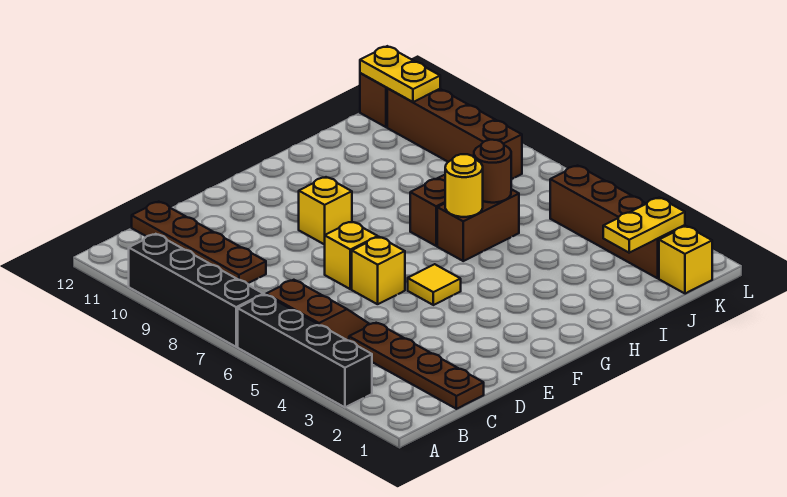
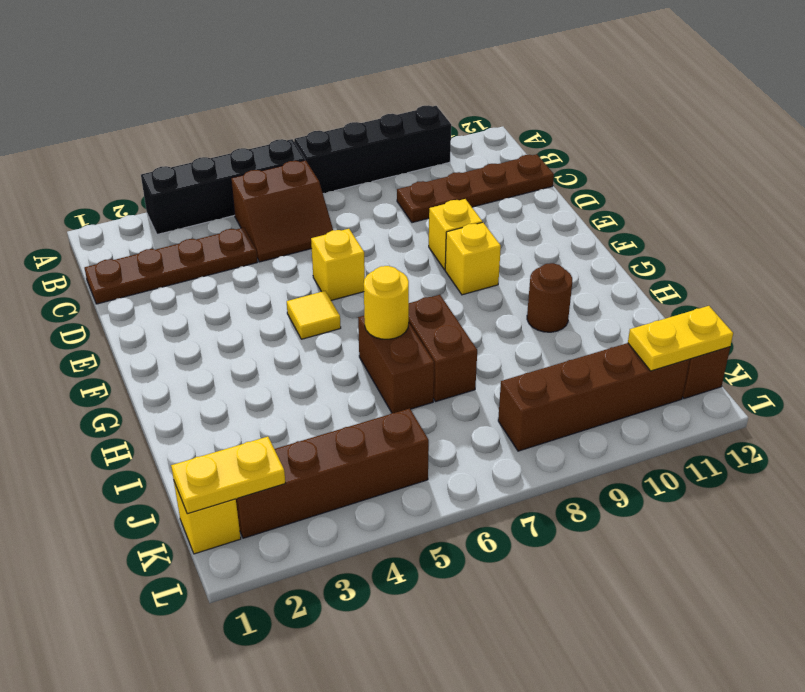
yellow brick E7 level 1 -> yellow brick E9 level 1
brown round brick I6 level 2 -> brown round brick H10 level 1
yellow plate J2:K2 level 2 -> yellow plate K1:K2 level 2

